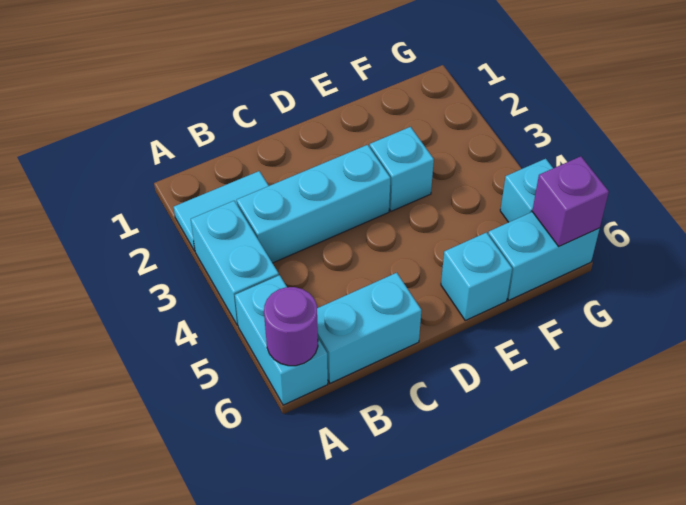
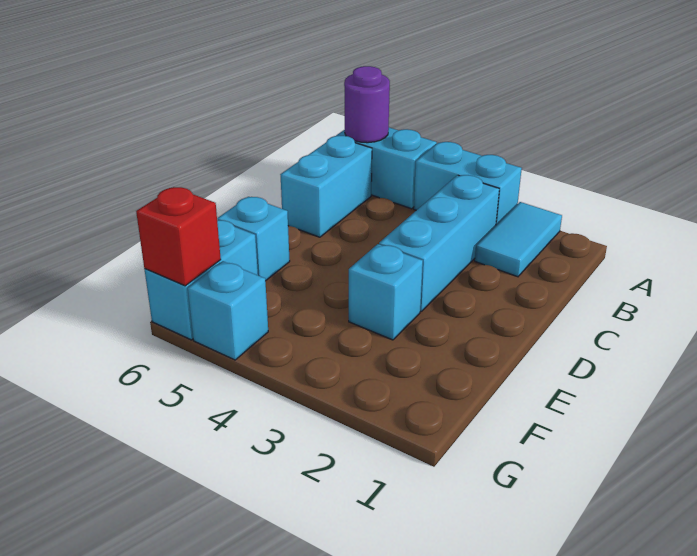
purple brick G6 level 2 -> red brick G6 level 2

